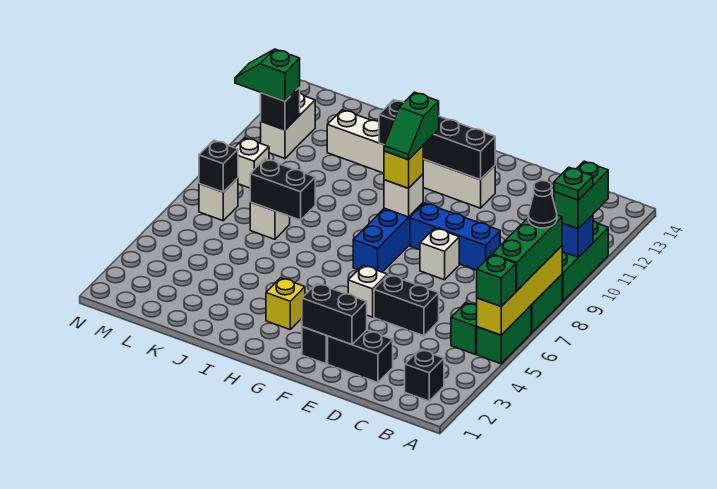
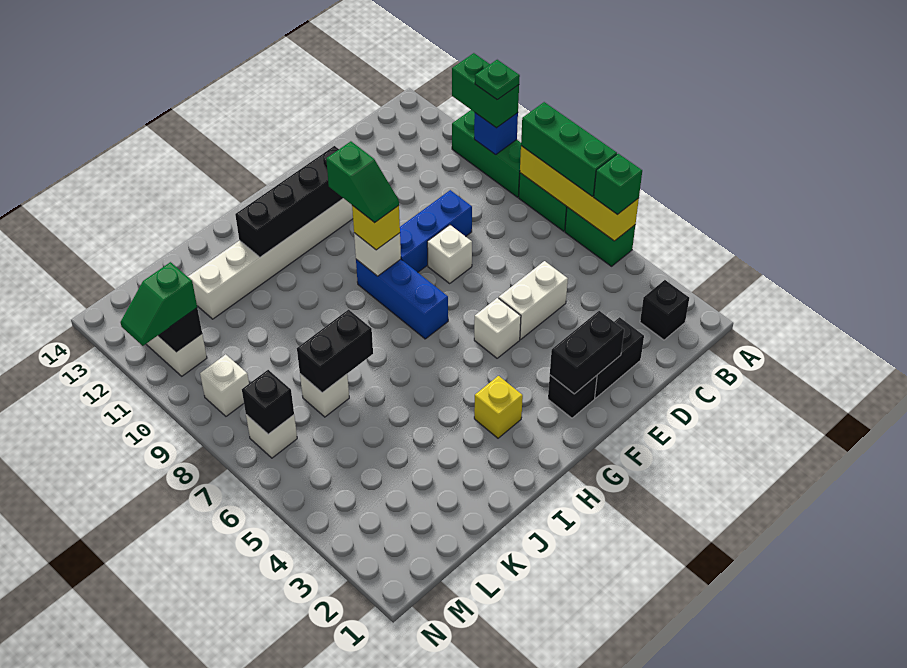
black cone A8 level 4 -> none
green brick B5 level 1 -> none
black brick D5:E5 level 1 -> white brick D5:E5 level 1

